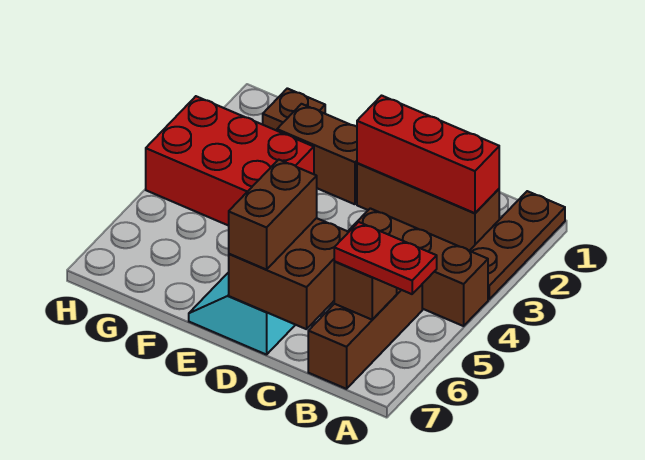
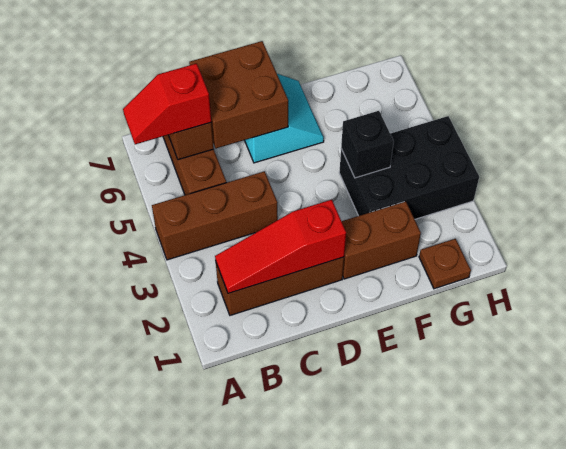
brown plate A1:A3 level 1 -> none
red plate A6:B6 level 3 -> red slope A6:B6 level 3 top B
red brick B2:D2 level 2 -> red slope B2:D2 level 2 top D
brown brick D6:D7 level 3 -> none
red brick F3:H4 level 1 -> black brick F3:H4 level 1
none -> black brick F4 level 2

